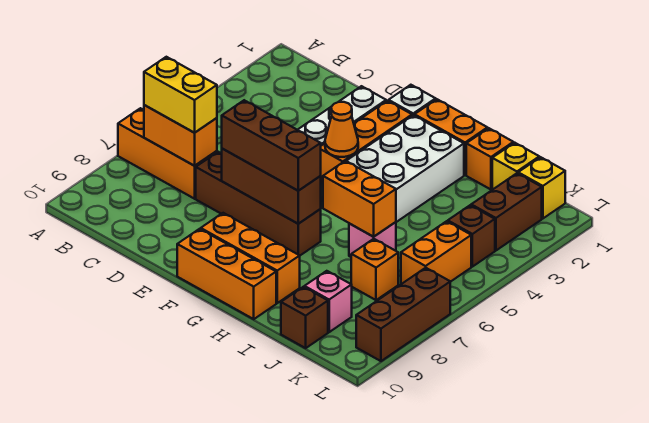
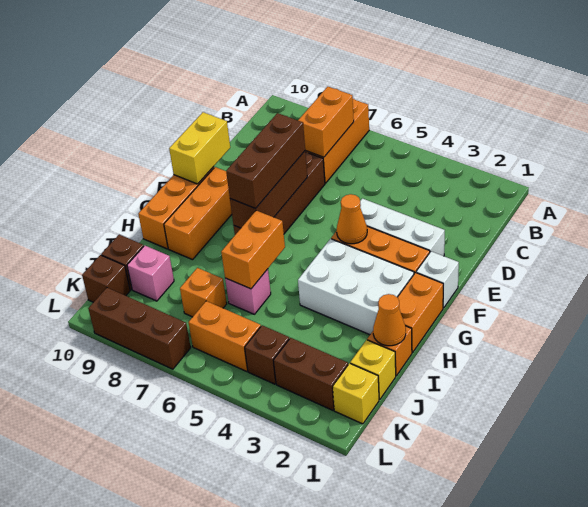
yellow brick B7:C7 level 3 -> yellow brick E10:F10 level 2
none -> orange cone I1 level 2
none -> brown brick K10 level 1

